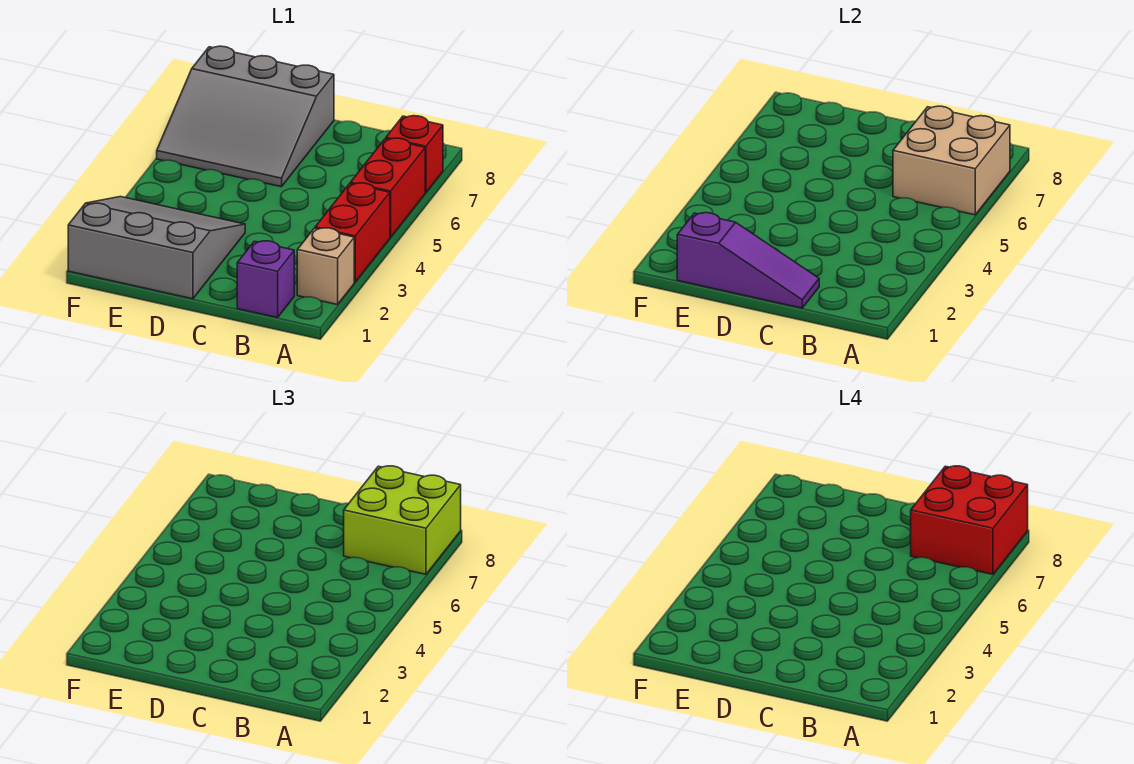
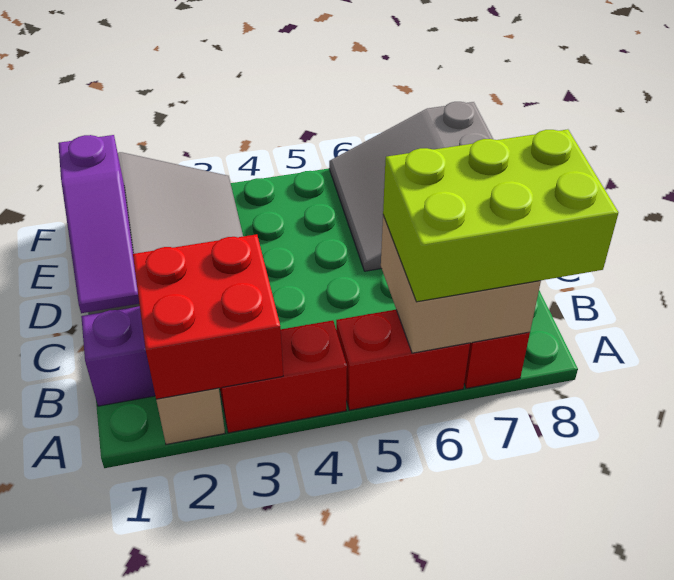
lime brick A7:B8 level 3 -> lime brick A6:B8 level 3
red brick A7:B8 level 4 -> red brick A2:B3 level 2

